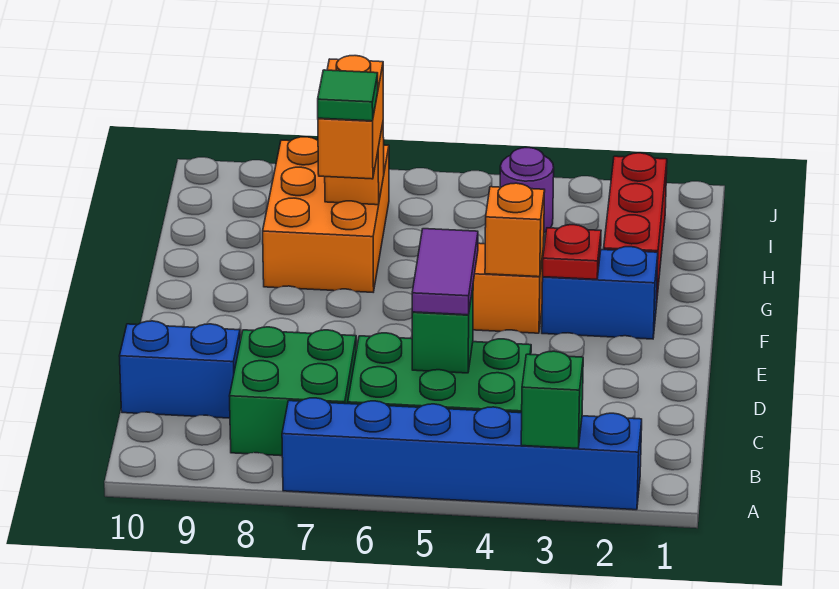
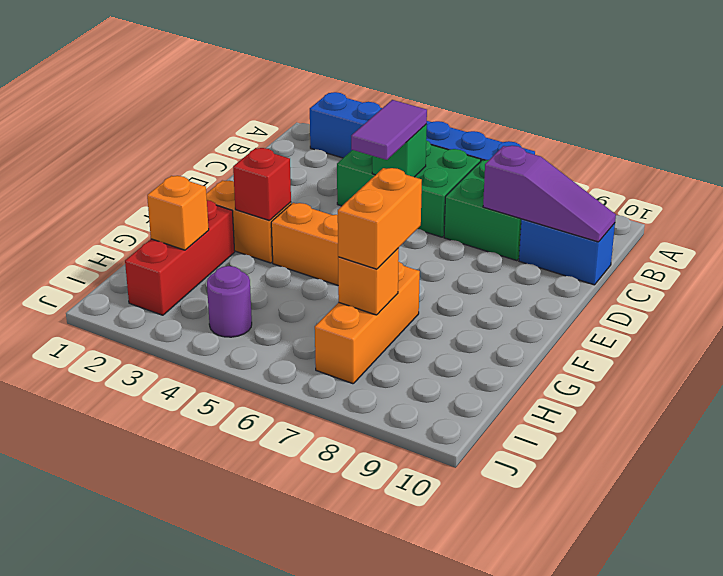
green brick A3 level 2 -> none
none -> purple slope C8:C10 level 2 top 8
blue brick F2:F3 level 1 -> orange brick F2:F3 level 1
red plate F3 level 2 -> red brick F3 level 2
orange brick F4 level 2 -> orange brick H2 level 2
orange brick G7:I8 level 1 -> orange brick G7:I7 level 1
green tile G7 level 4 -> none

